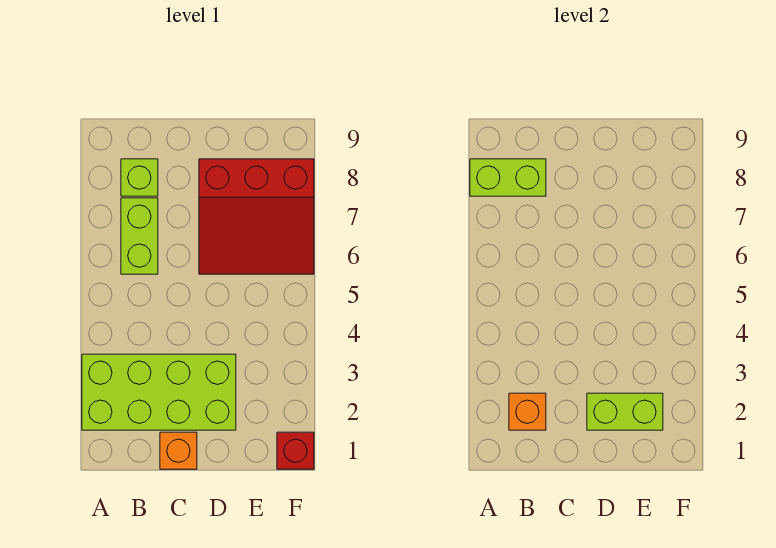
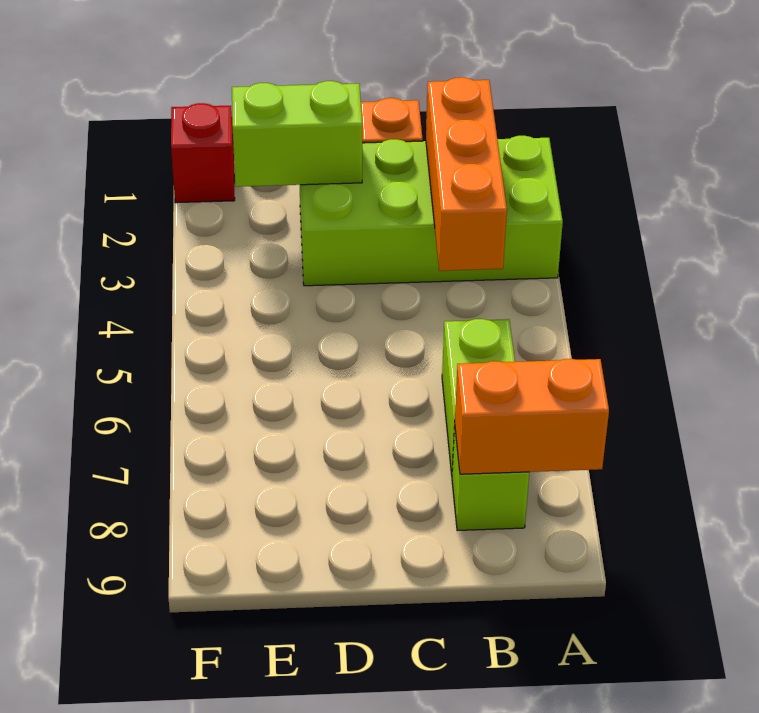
lime brick A8:B8 level 2 -> orange brick A8:B8 level 2
orange brick B2 level 2 -> orange brick B2:B4 level 2
red slope D6:F8 level 1 top 8 -> none

